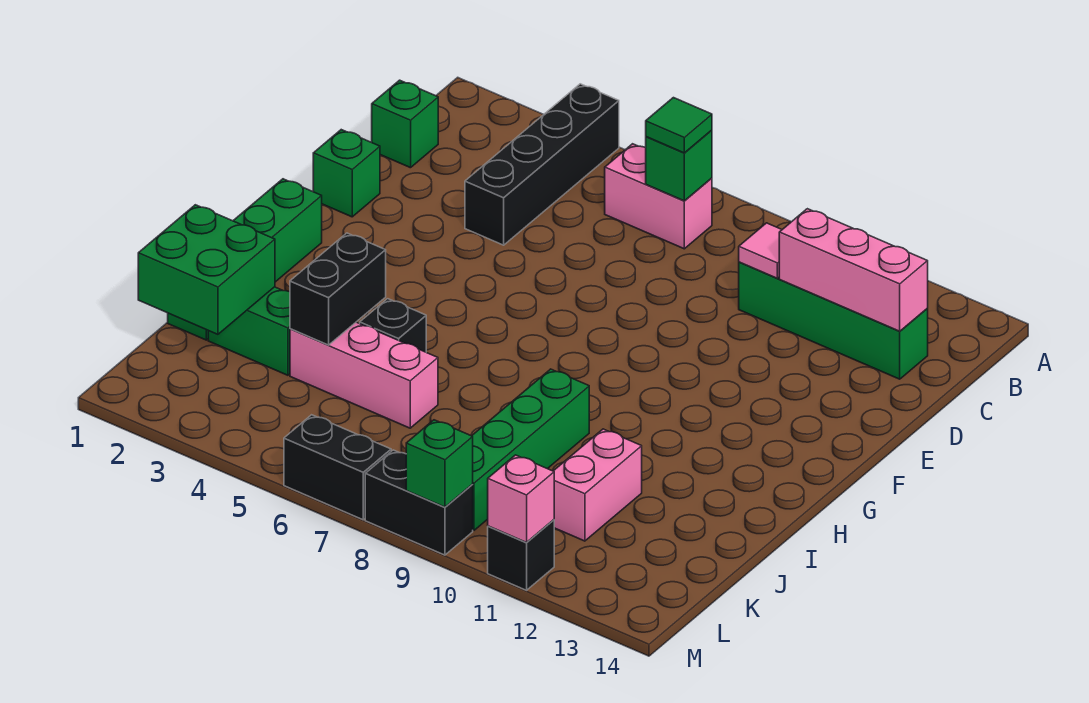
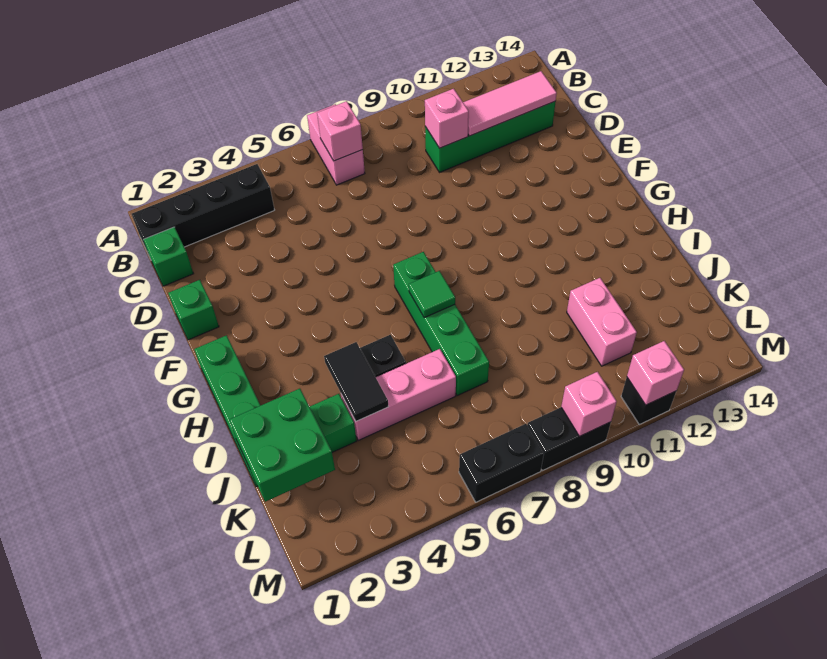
black brick A4:D4 level 1 -> black brick B1:B4 level 1
pink brick B6:B7 level 1 -> pink brick A7:B7 level 1
green brick B7 level 2 -> pink brick B7 level 2
green tile B7 level 3 -> green tile H7 level 2
pink tile C10 level 2 -> pink brick C10 level 2
pink brick C11:C13 level 2 -> pink tile C11:C13 level 2
black brick I4:J4 level 2 -> black tile I4:J4 level 2
green brick I9:L9 level 1 -> green brick G7:J7 level 1
green brick M9 level 2 -> pink brick M9 level 2

